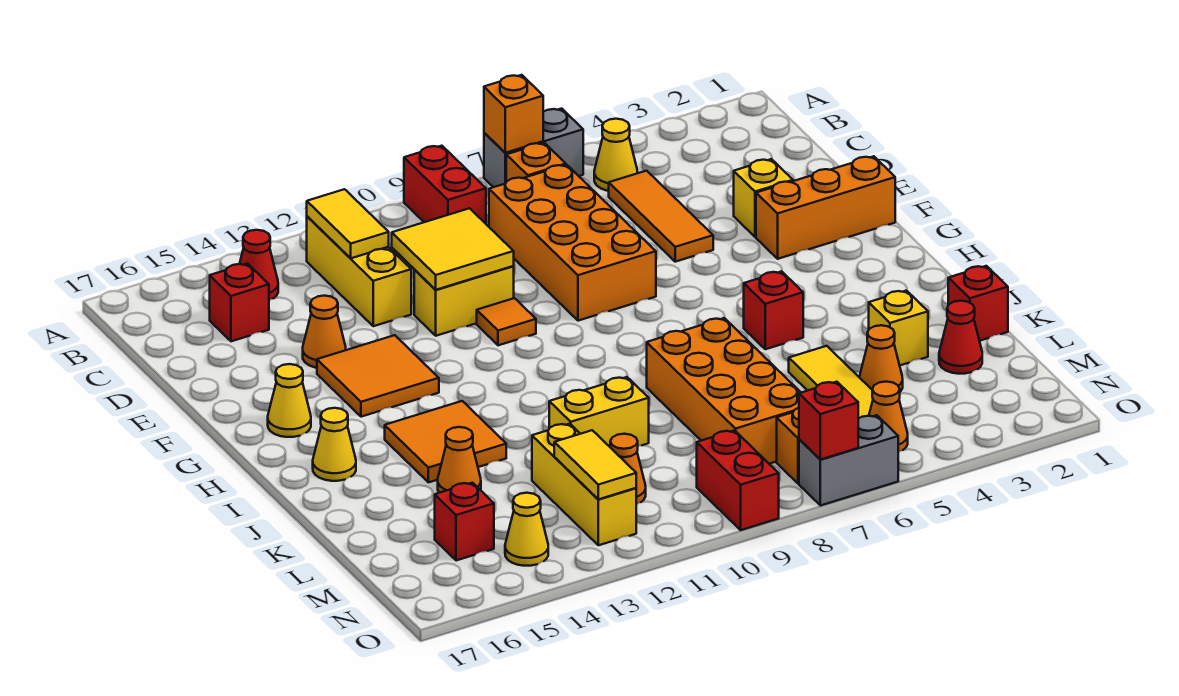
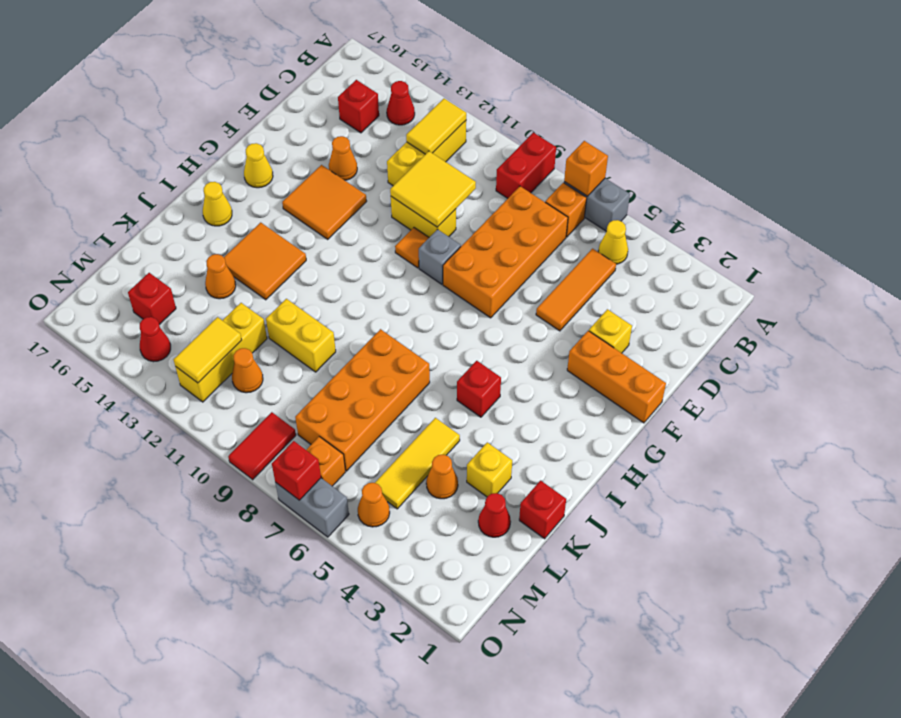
none -> grey brick F9 level 1
red brick N9:O9 level 1 -> red tile N9:O9 level 1
yellow cone N14 level 1 -> red cone N14 level 1

